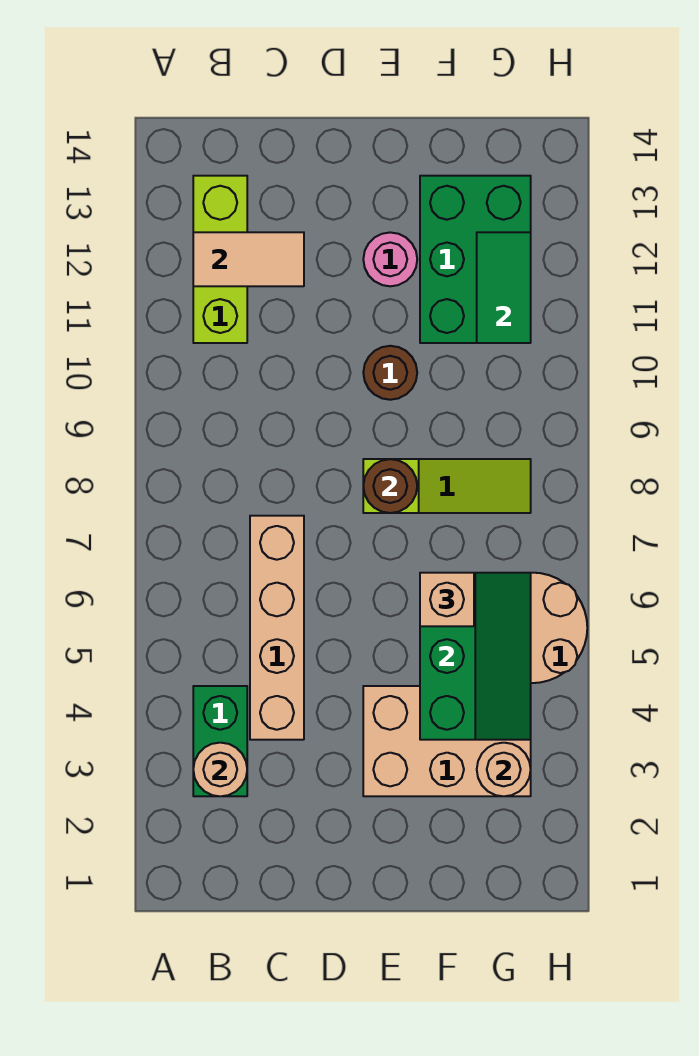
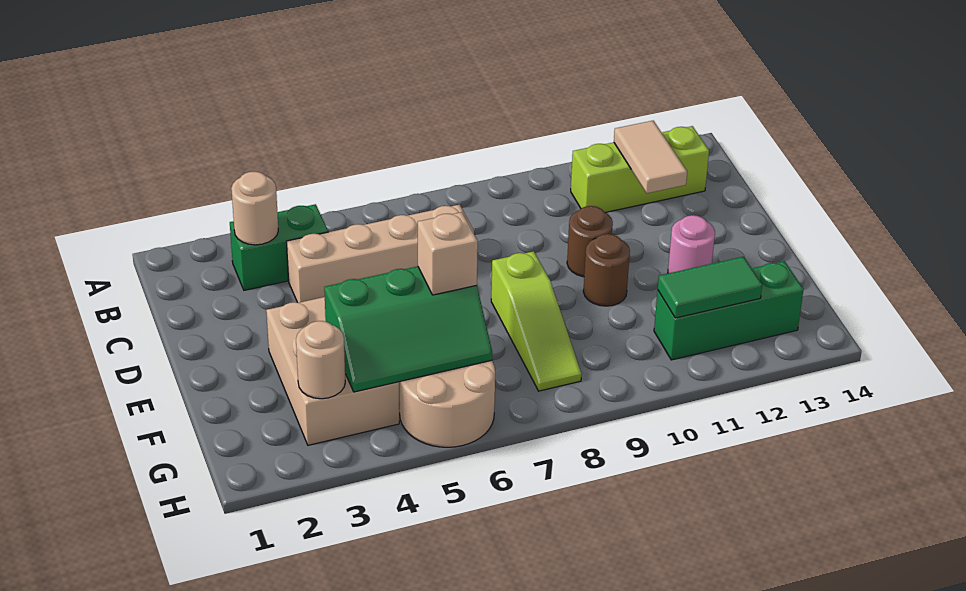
brown round brick E8 level 2 -> brown round brick D10 level 1
green brick F11:G13 level 1 -> green brick G11:G13 level 1

